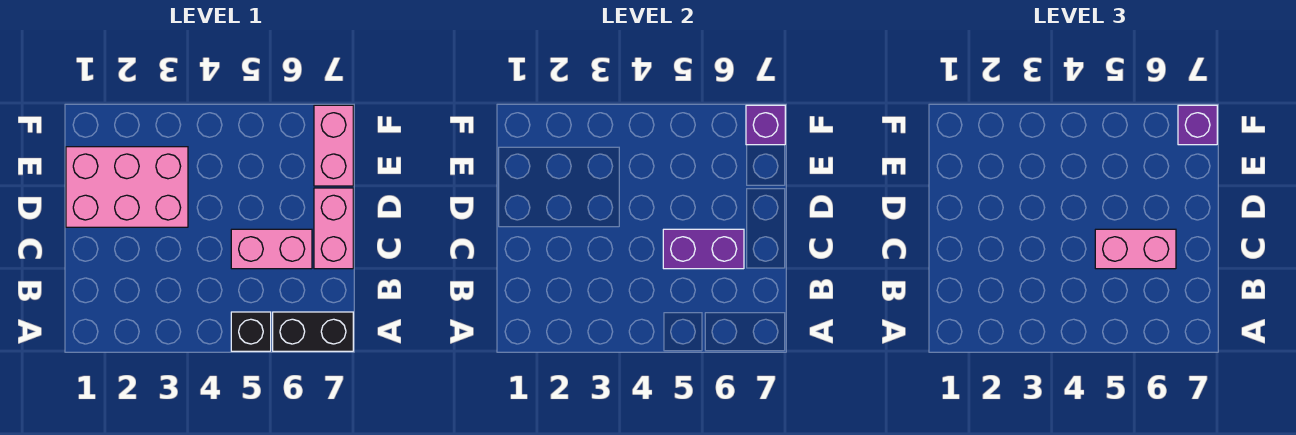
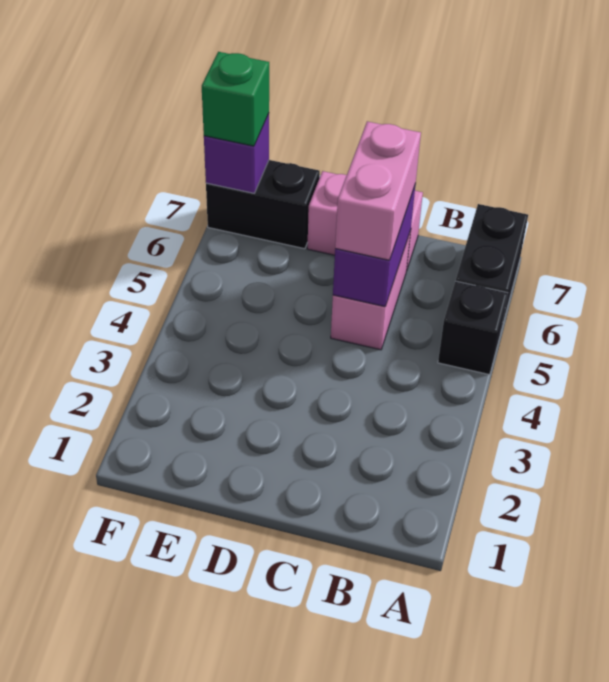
pink brick D1:E3 level 1 -> none
pink brick E7:F7 level 1 -> black brick E7:F7 level 1
purple brick F7 level 3 -> green brick F7 level 3

